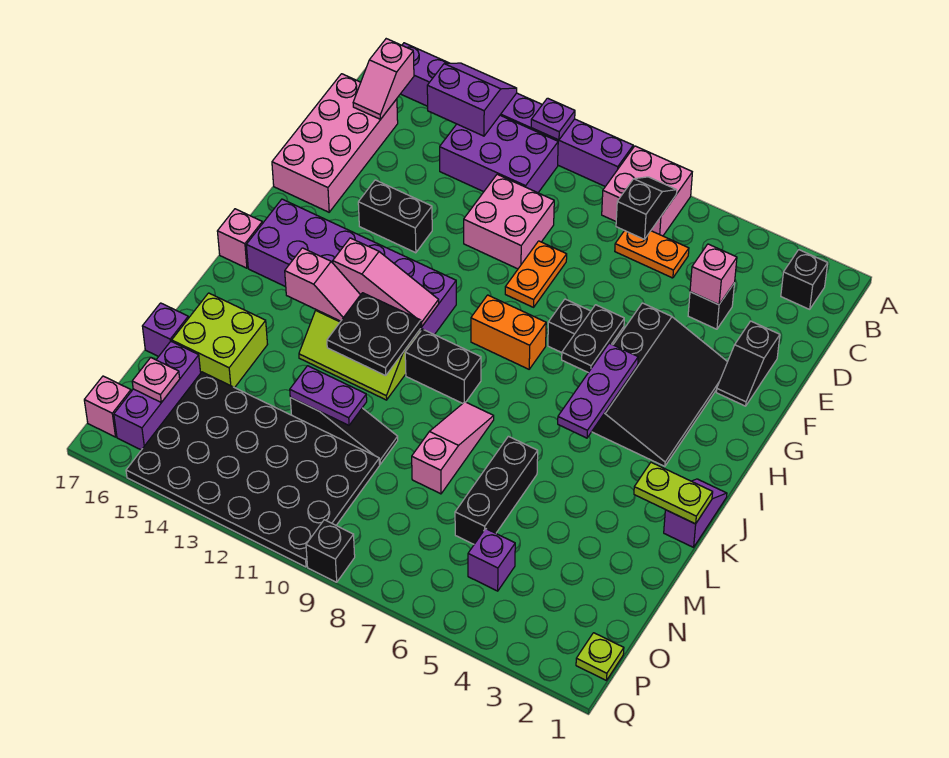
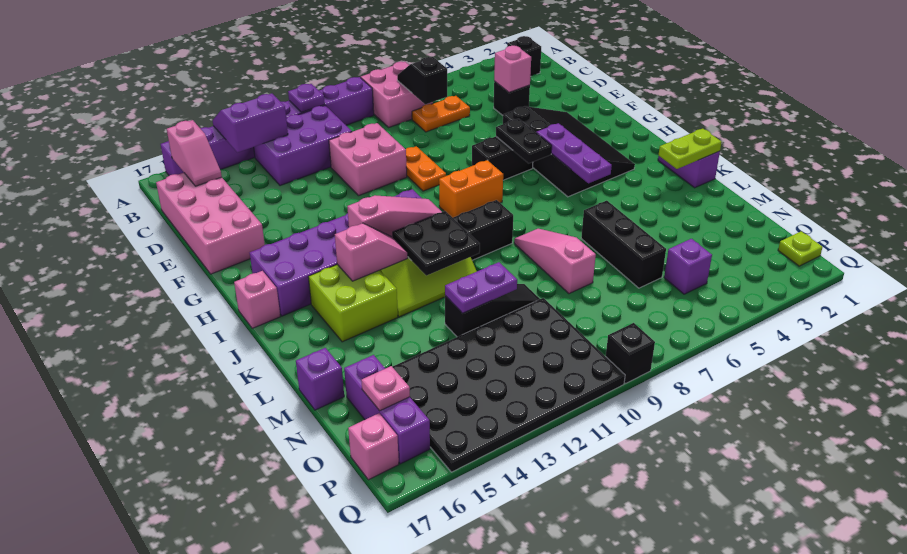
black slope E2:F2 level 1 top E -> none
black brick F13:F14 level 1 -> none
lime brick L15:M16 level 1 -> lime brick J14:K15 level 1

